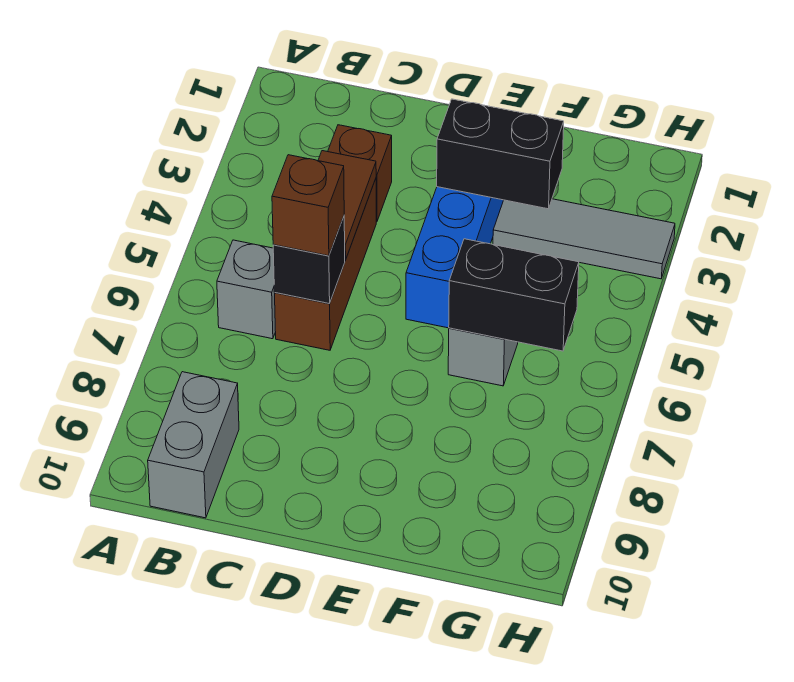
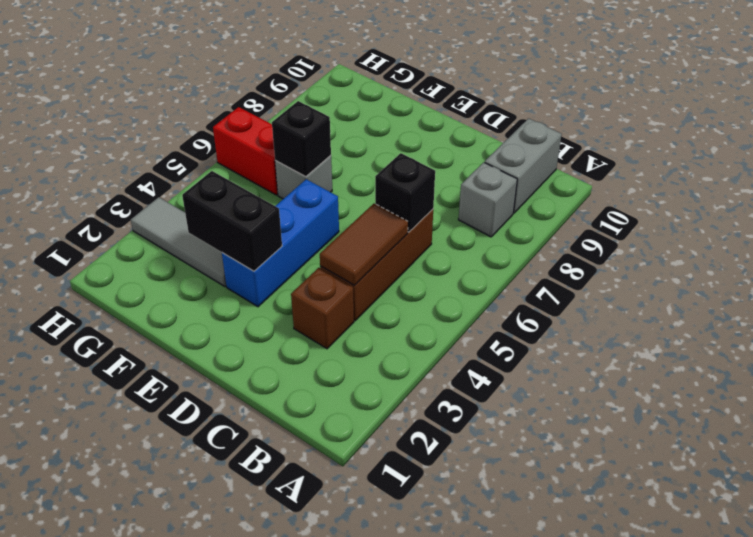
grey brick B6 level 1 -> grey brick B8 level 1
brown brick C6 level 3 -> none
black brick F6:G6 level 2 -> black brick F6 level 2
none -> red brick G6:H6 level 1

